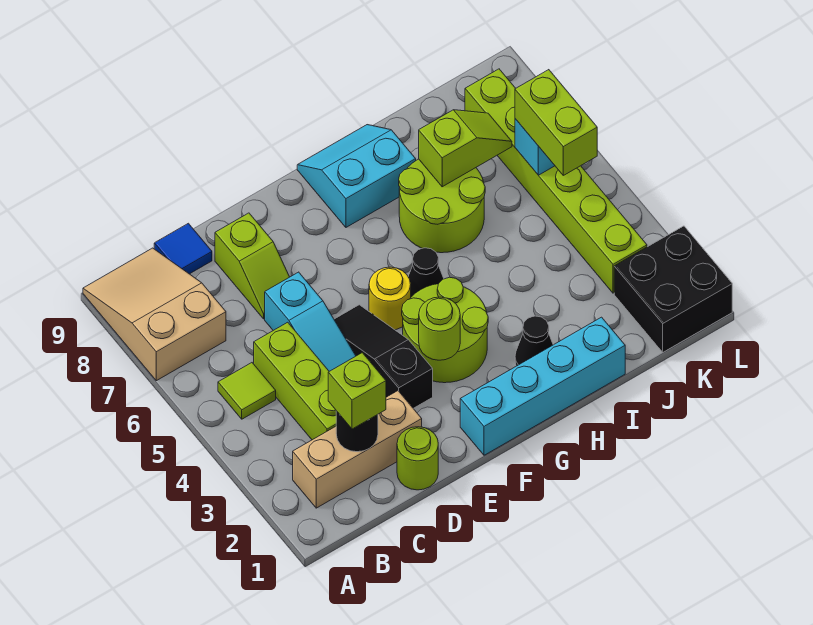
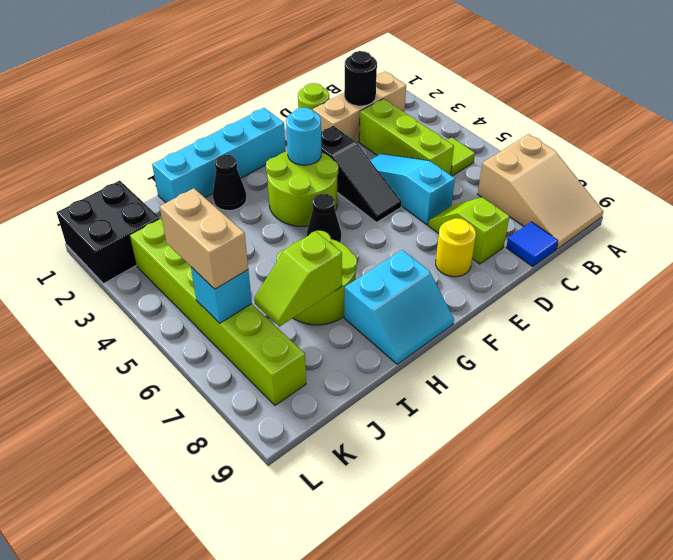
lime brick C2 level 3 -> none
lime round brick F3 level 2 -> cyan round brick F3 level 2
yellow round brick F5 level 1 -> yellow round brick E8 level 1
lime brick K5:K6 level 3 -> tan brick K5:K6 level 3

